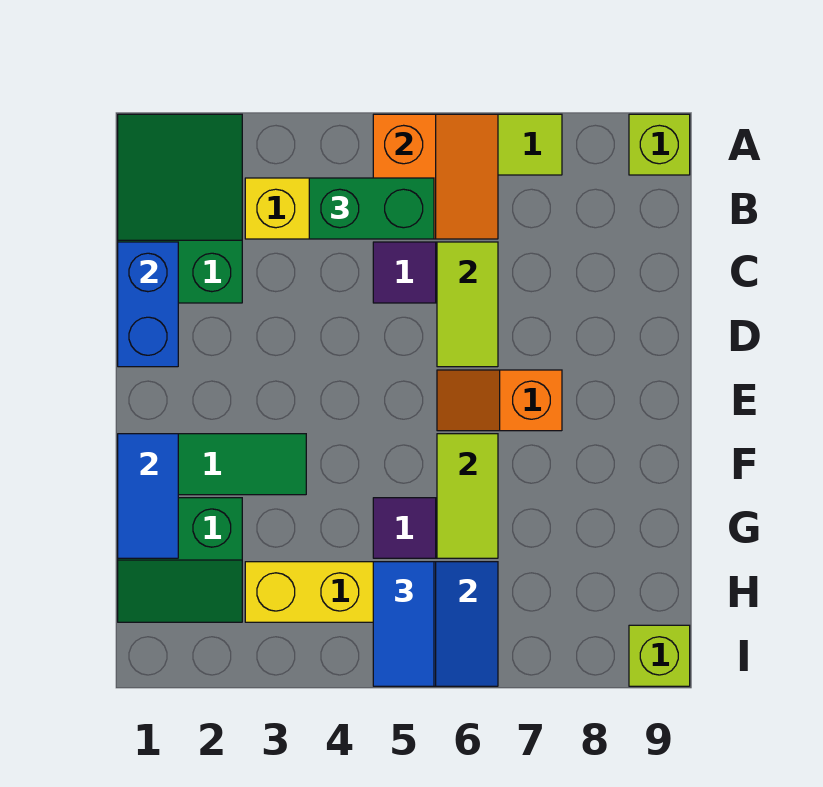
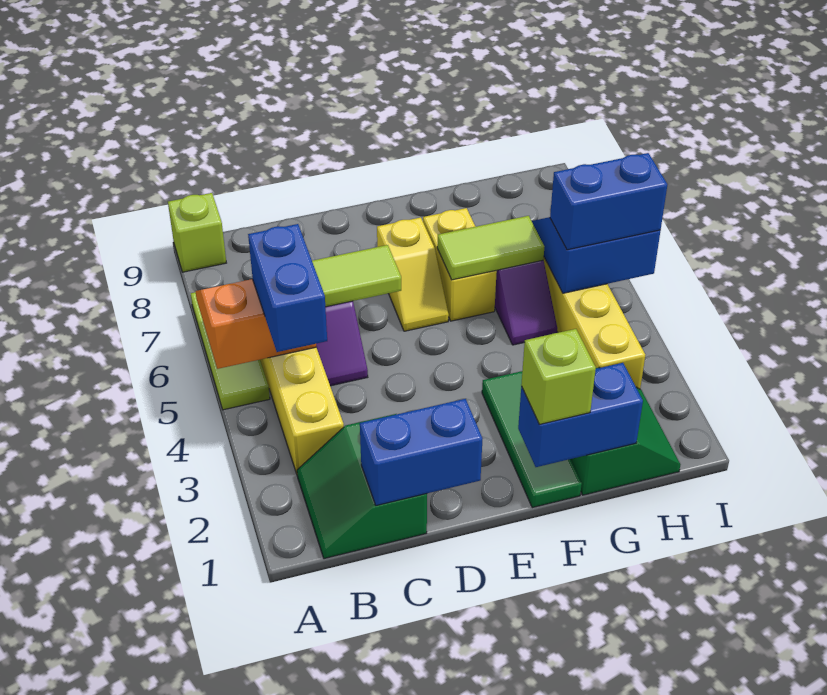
green slope A1:C2 level 1 top C -> green slope B1:C2 level 1 top C
green brick B4:B5 level 3 -> blue brick B4:B5 level 3
orange slope E6:E7 level 1 top 7 -> yellow slope E6:E7 level 1 top 7
blue tile F1:G1 level 2 -> blue brick F1:G1 level 2
none -> yellow brick F6:F7 level 1
blue tile H5:I5 level 3 -> blue brick H5:I5 level 3
lime brick I9 level 1 -> lime brick F1 level 3

